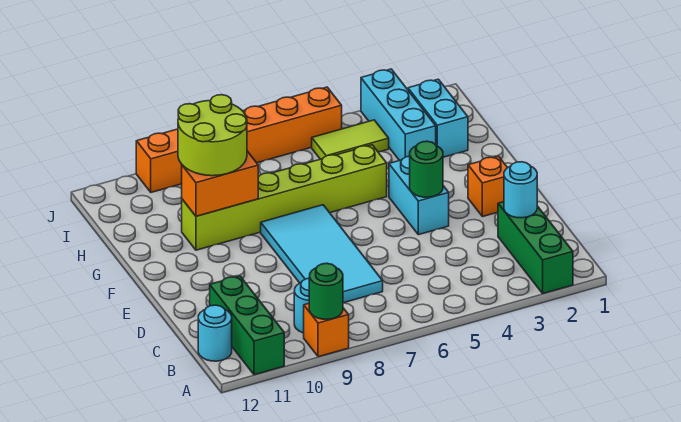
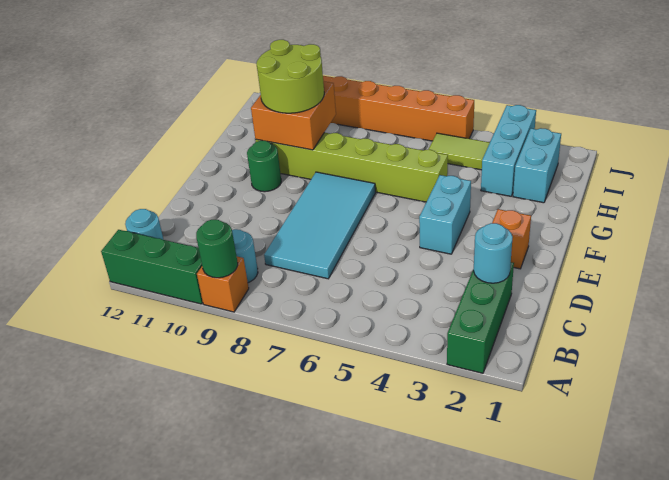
green brick A11:C11 level 1 -> green brick A10:A12 level 1
green round brick E4 level 2 -> green round brick F10 level 1
orange brick G9:G10 level 2 -> orange brick G9:H10 level 2

